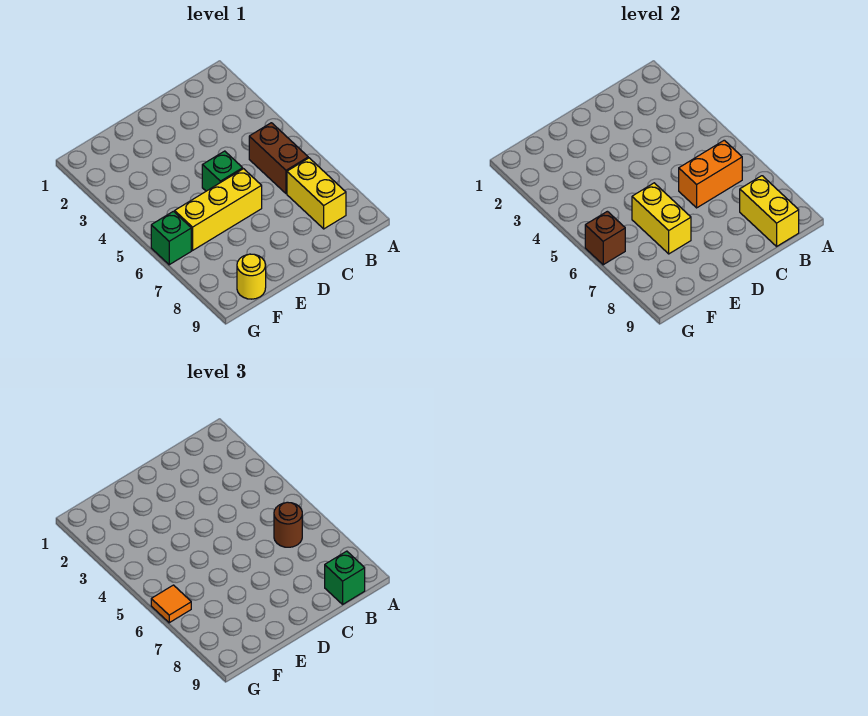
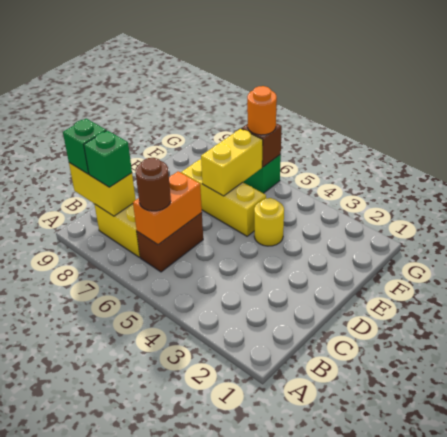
brown brick B5:B6 level 1 -> brown brick B6:C6 level 1
green brick D5 level 1 -> green brick B8 level 3
yellow brick D6:F6 level 1 -> yellow brick E5:E7 level 1
yellow brick E6:E7 level 2 -> yellow brick E6:F6 level 2
yellow round brick F9 level 1 -> yellow round brick E4 level 1
orange tile G6 level 3 -> orange round brick G6 level 3

